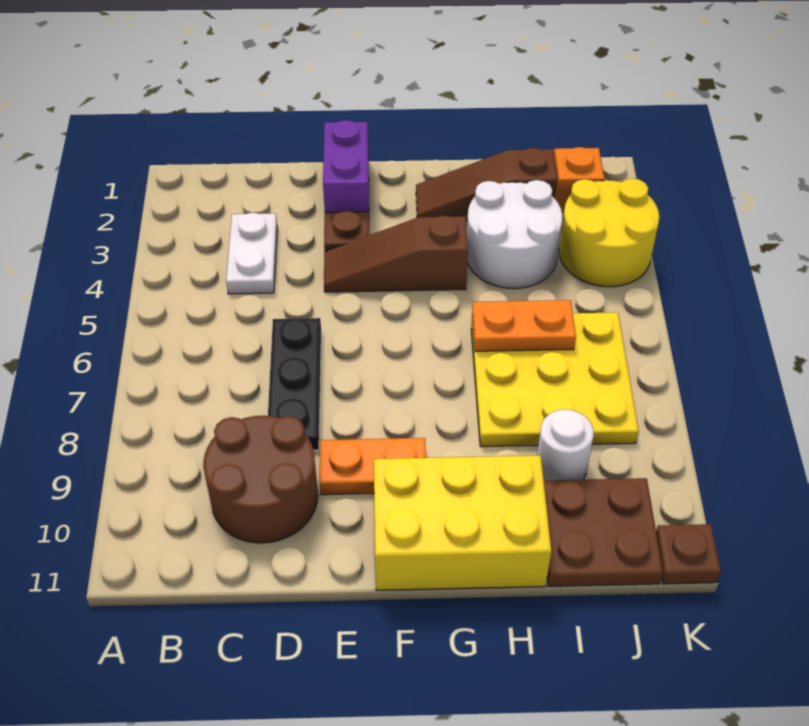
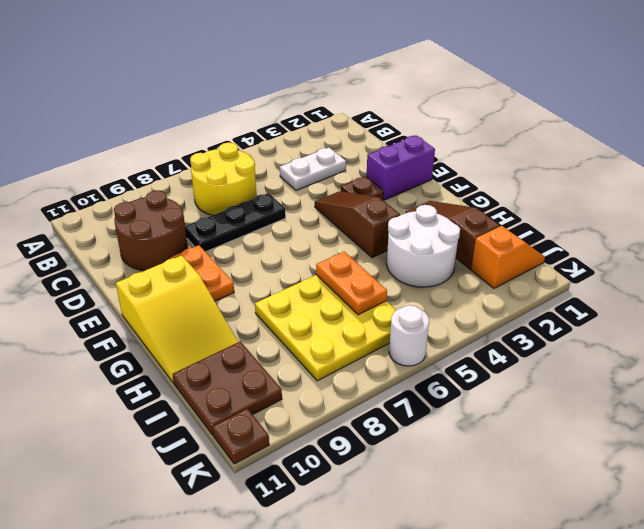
yellow brick F10:H11 level 1 -> yellow slope F10:H11 level 1 top F
white round brick I9 level 1 -> white round brick K6 level 1
yellow round brick J3:K4 level 1 -> yellow round brick B6:C7 level 1

